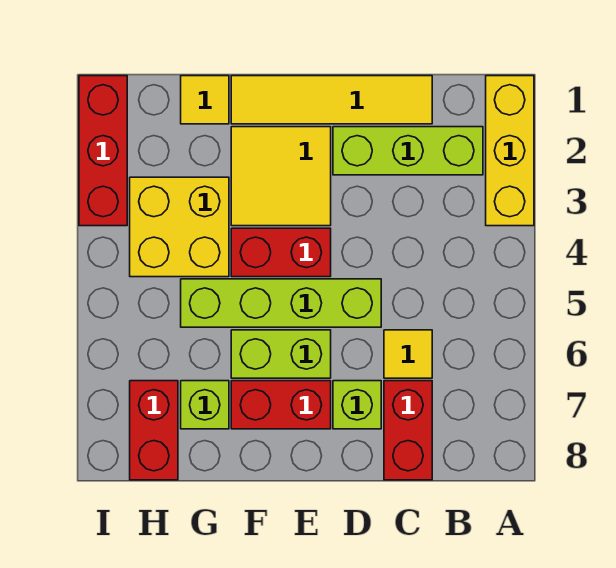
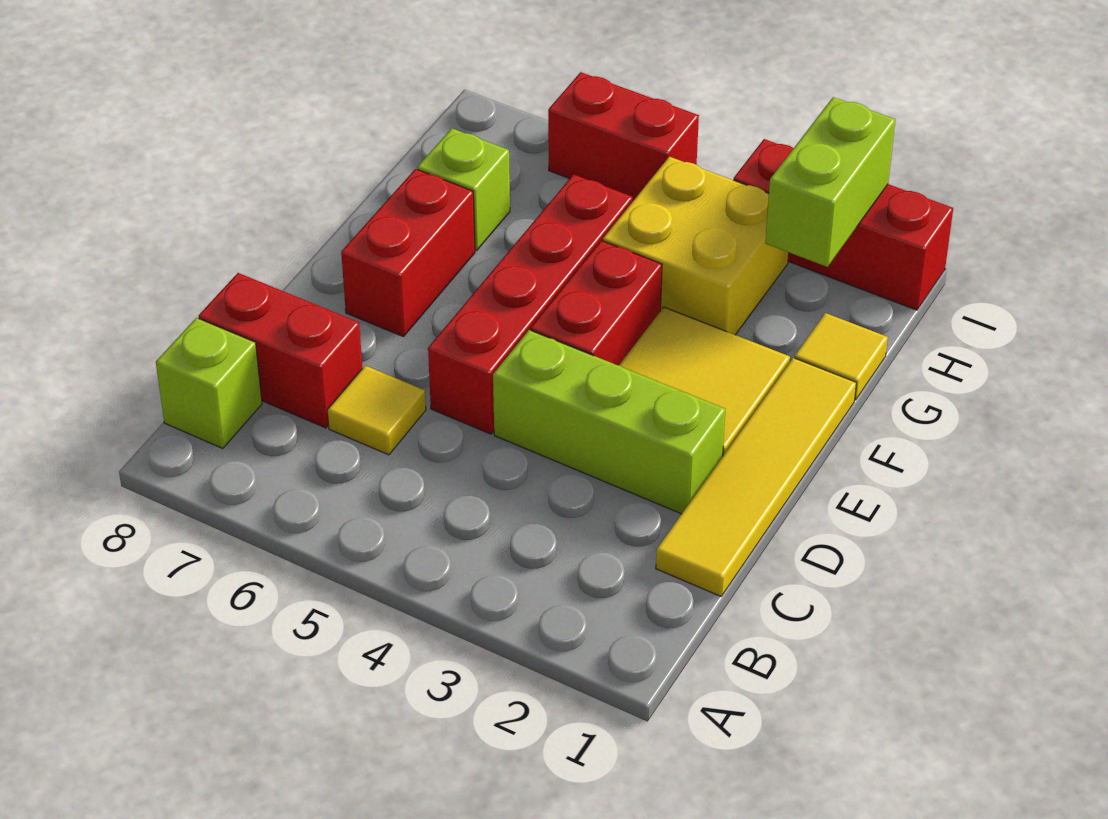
yellow brick A1:A3 level 1 -> none
lime brick B2:D2 level 1 -> lime brick D2:D4 level 1
lime brick D5:G5 level 1 -> red brick D5:G5 level 1
lime brick D7 level 1 -> lime brick B8 level 1
lime brick E6:F6 level 1 -> lime brick H2:I2 level 2
red brick H7:H8 level 1 -> red brick I5:I6 level 1

